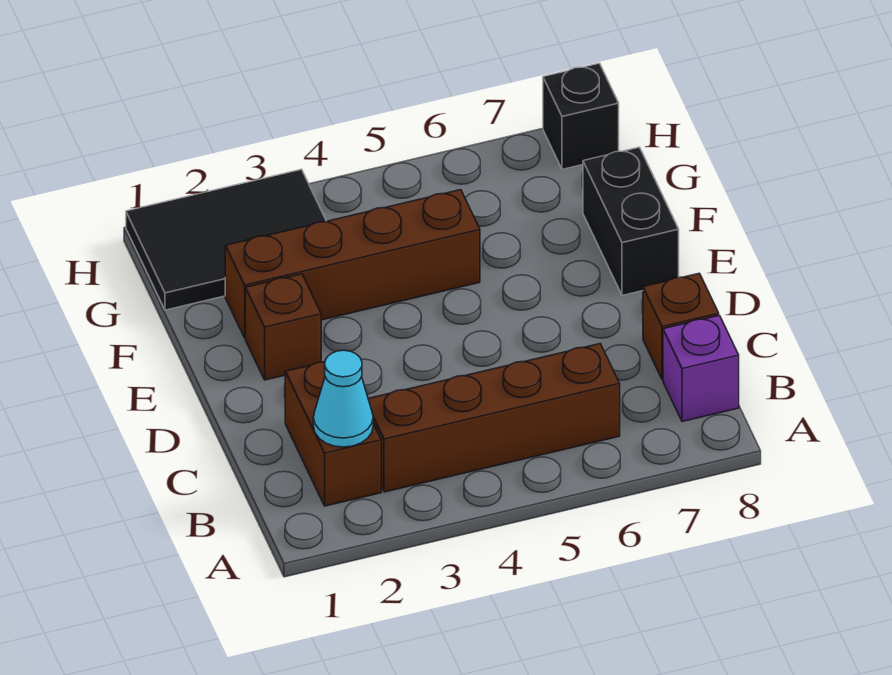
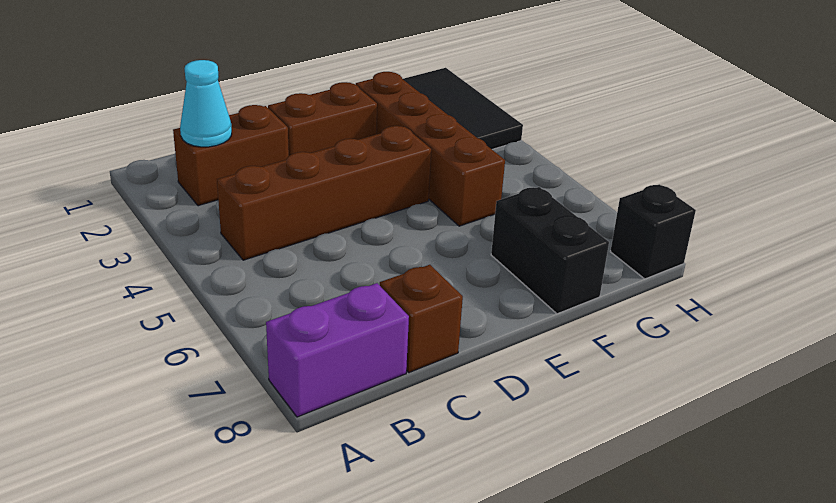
brown brick B3:B6 level 1 -> brown brick B4:E4 level 1
purple brick B8 level 1 -> purple brick A8:B8 level 1
brown brick E2 level 1 -> brown brick D2:E2 level 1
black brick E8:F8 level 1 -> black brick F7:F8 level 1

